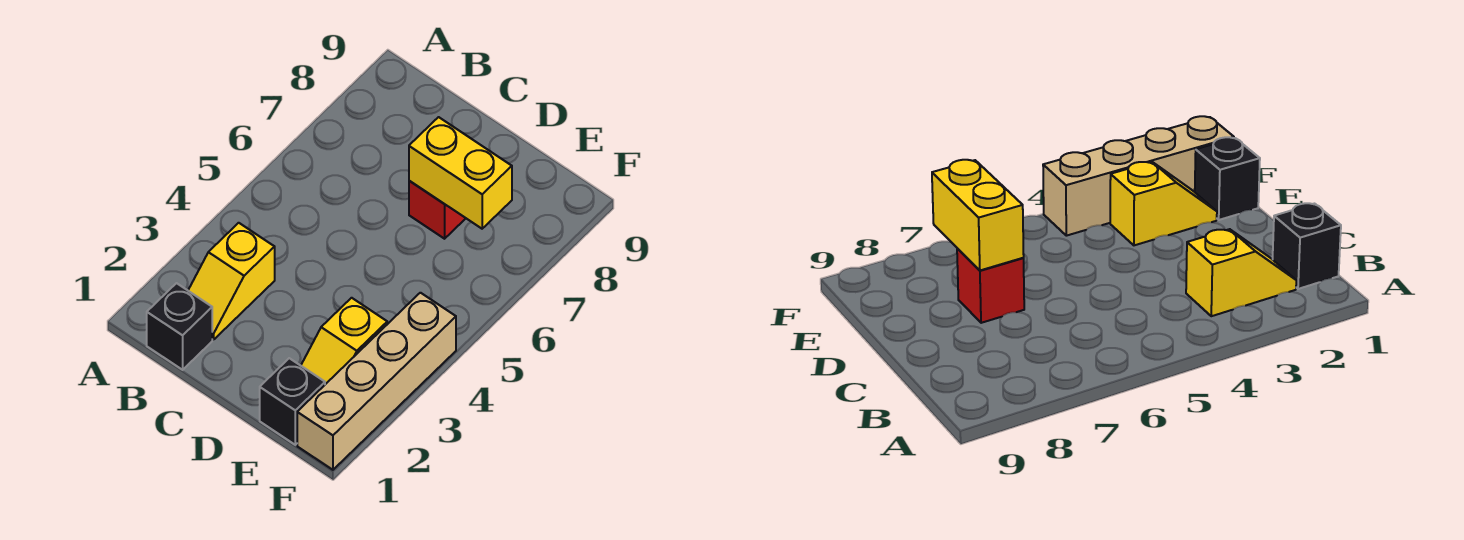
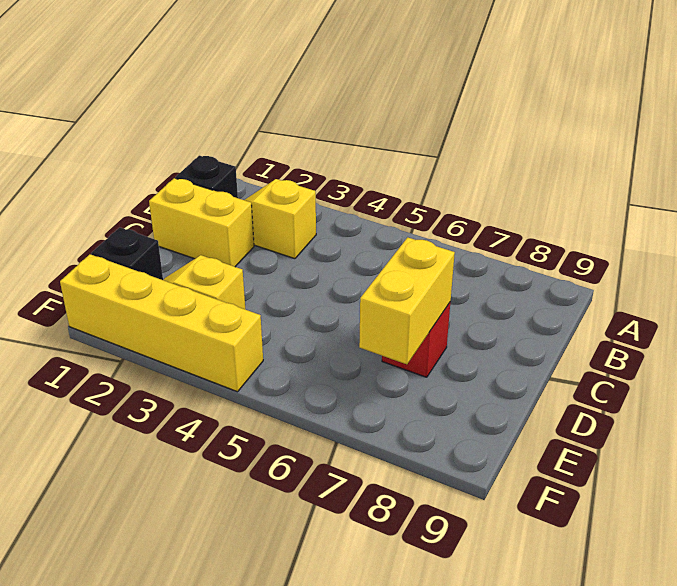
none -> yellow brick C1:C2 level 1
tan brick F1:F4 level 1 -> yellow brick F1:F4 level 1

